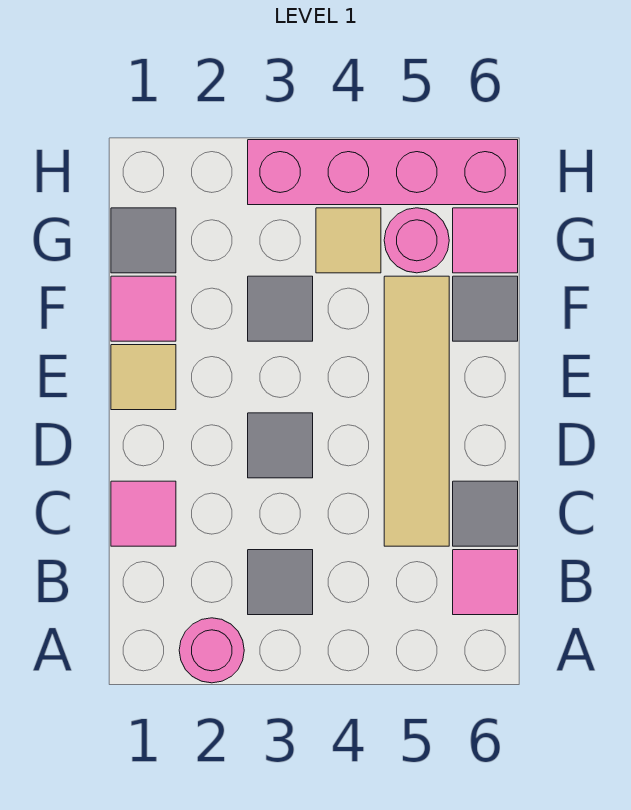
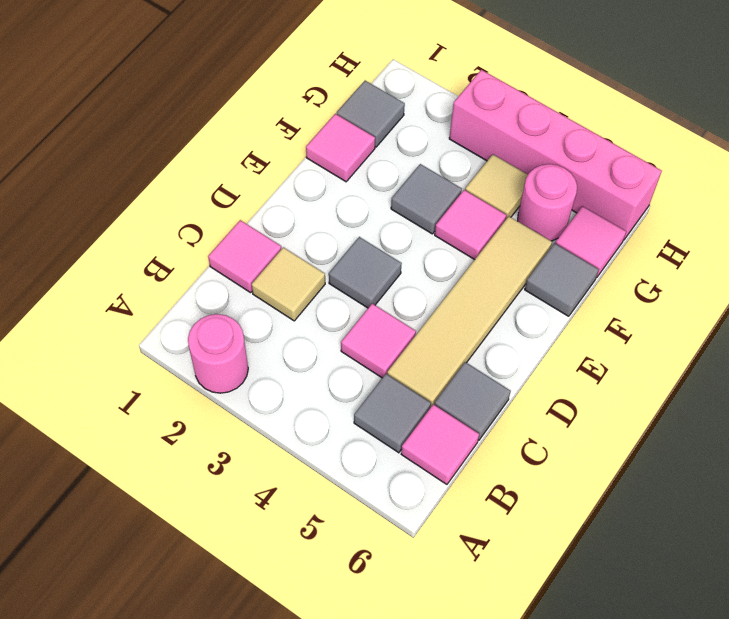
grey tile B3 level 1 -> grey tile B5 level 1
none -> pink tile C4 level 1
tan tile E1 level 1 -> tan tile C2 level 1
none -> pink tile F4 level 1

